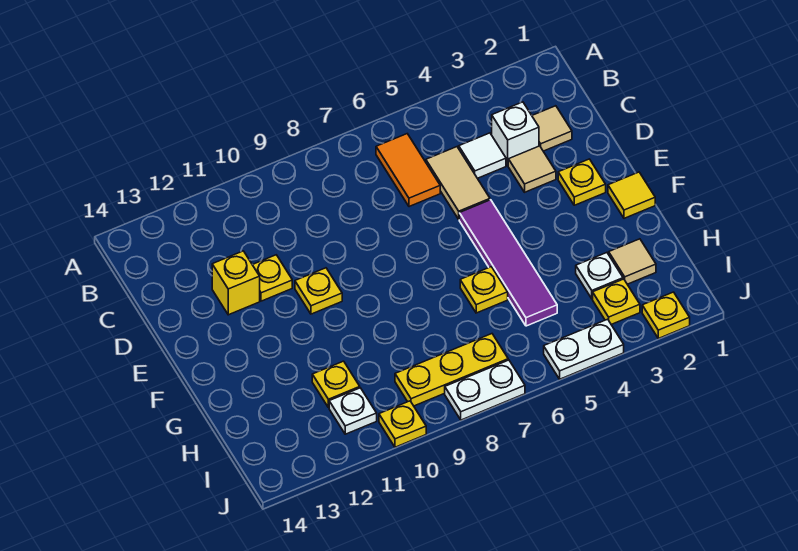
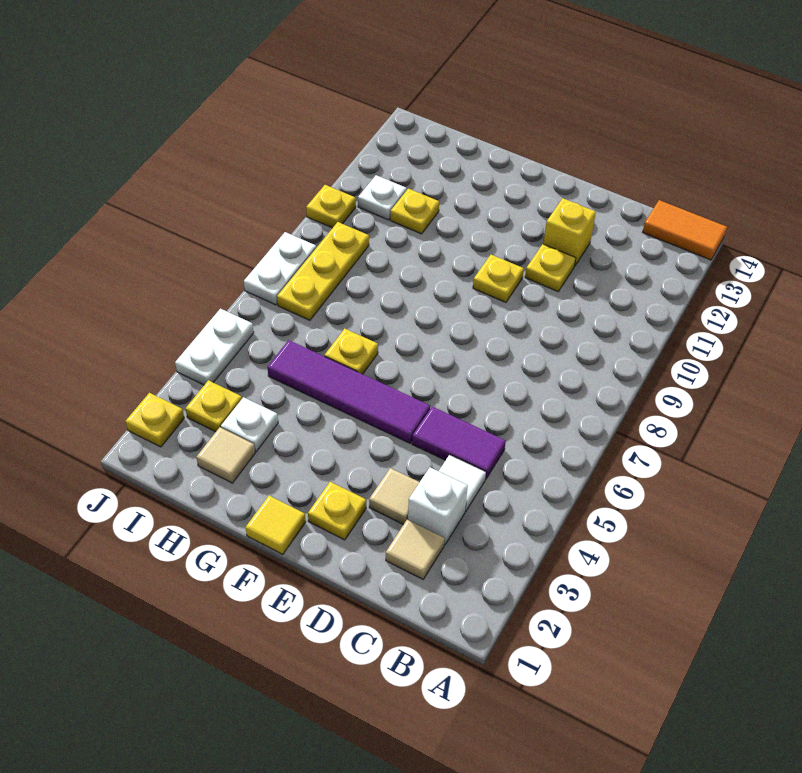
orange tile B6:C6 level 1 -> orange tile A14:B14 level 1
tan tile C5:D5 level 1 -> purple tile C5:D5 level 1

